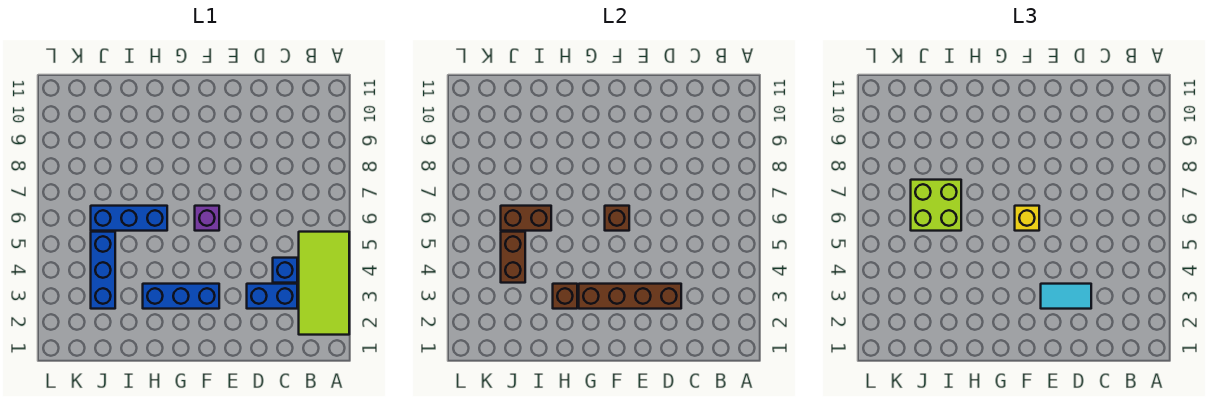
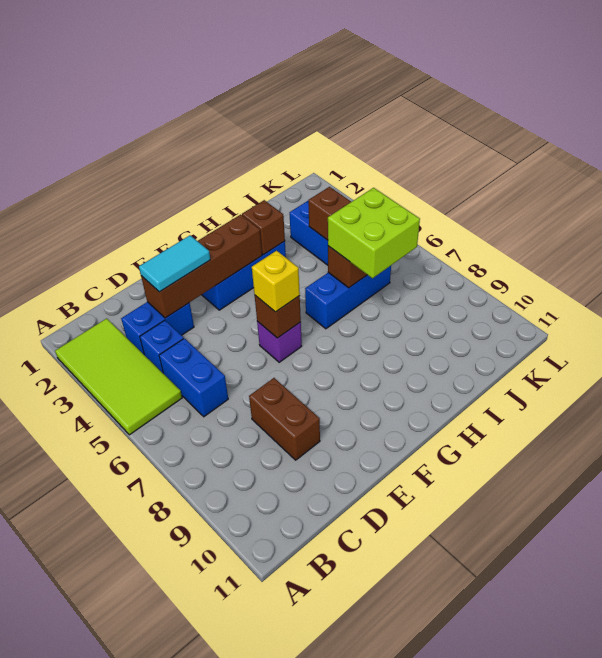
none -> blue brick C5:C6 level 1
none -> brown brick D8:D9 level 1

